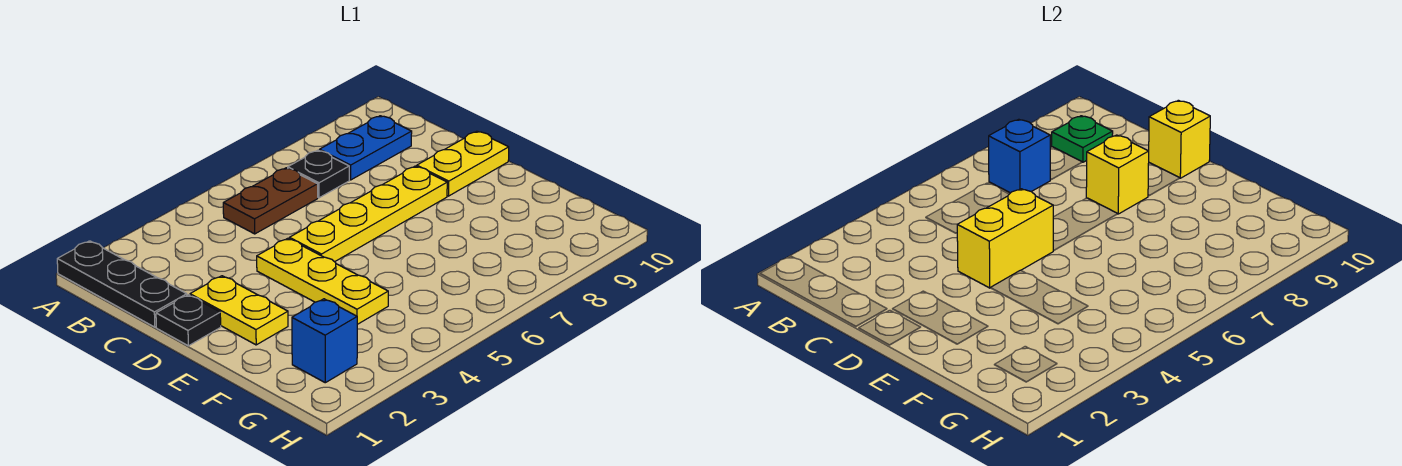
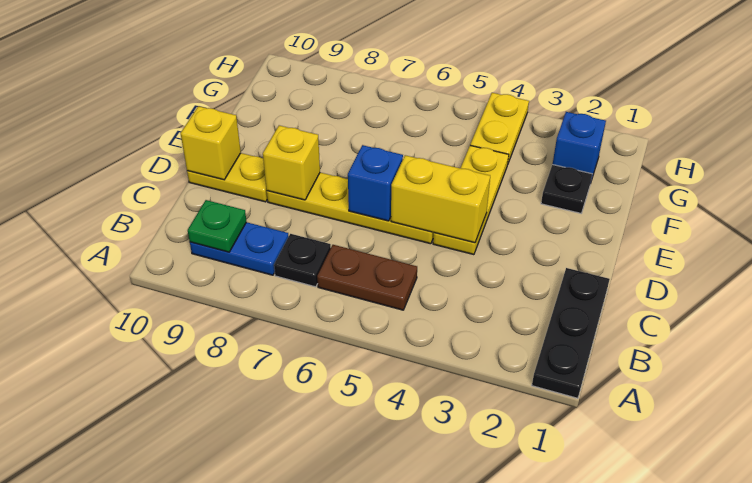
blue brick B7 level 2 -> blue brick D6 level 2
black plate D1 level 1 -> black plate F2 level 1
yellow plate D2:E2 level 1 -> yellow plate G4:H4 level 1

